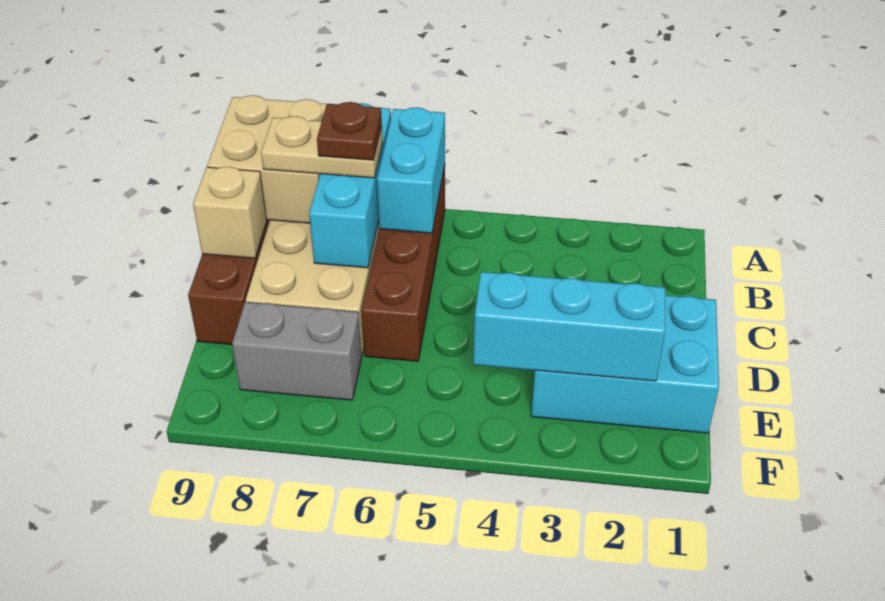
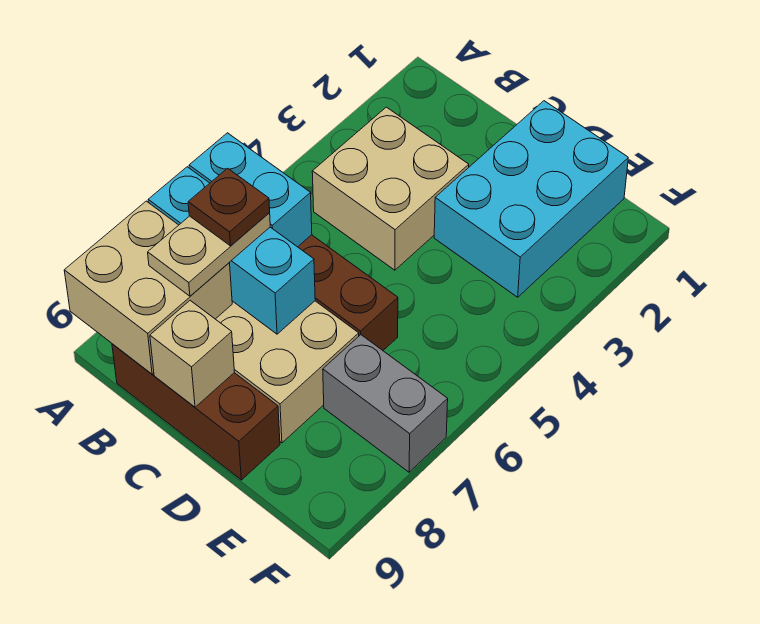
none -> tan brick B3:C4 level 1
cyan brick E2:E4 level 2 -> none
grey brick E7:E8 level 1 -> grey brick E7:F7 level 1

